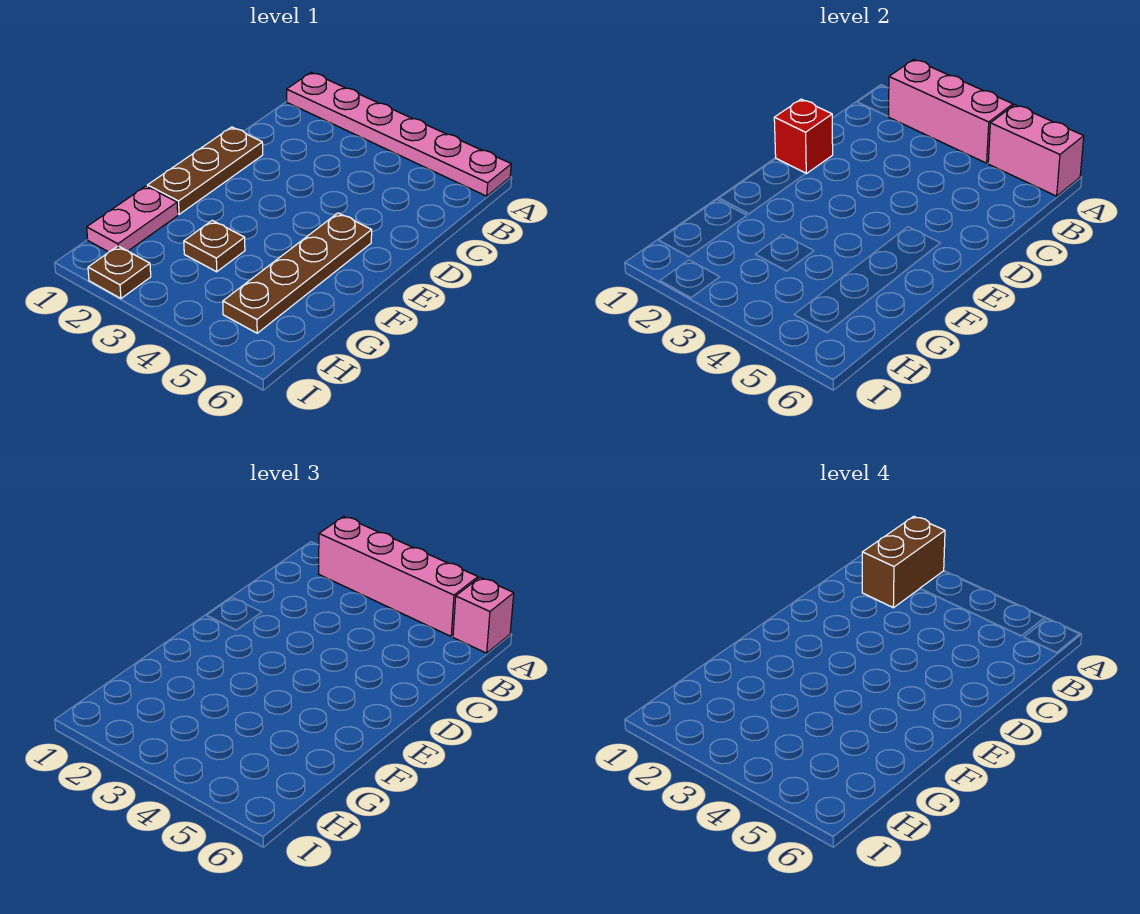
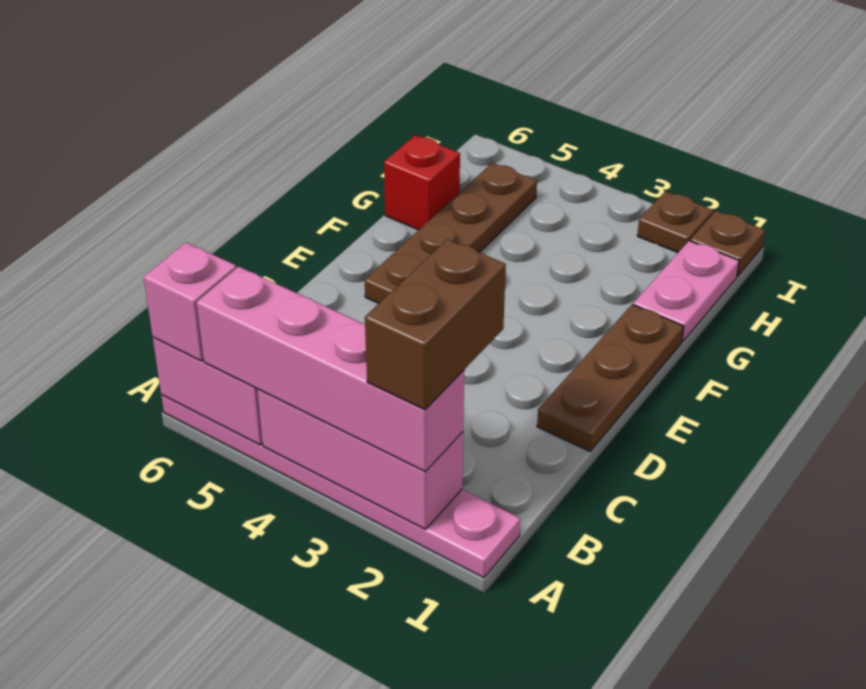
red brick D1 level 2 -> red brick G6 level 1
brown plate G3 level 1 -> brown plate I1 level 1

